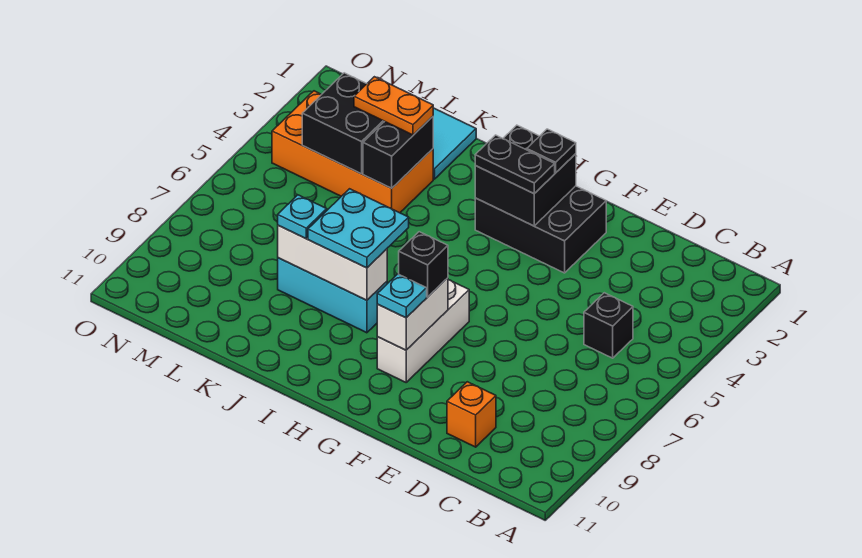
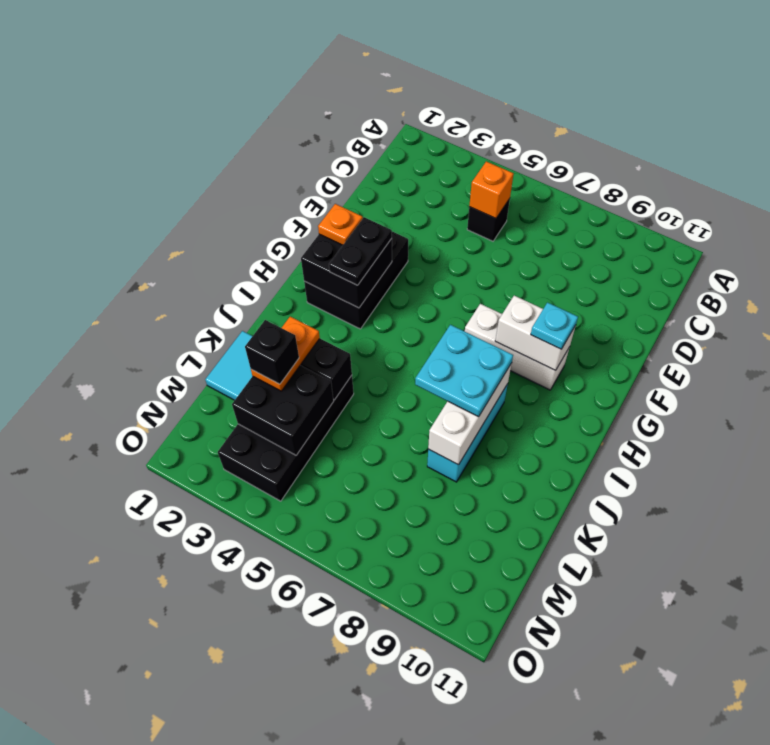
orange brick D10 level 1 -> orange brick C5 level 2
black plate G2 level 3 -> orange plate G2 level 3
black brick G8 level 3 -> black brick L3 level 4
orange brick K3:N4 level 1 -> black brick K3:N4 level 1
cyan plate K8 level 3 -> none

